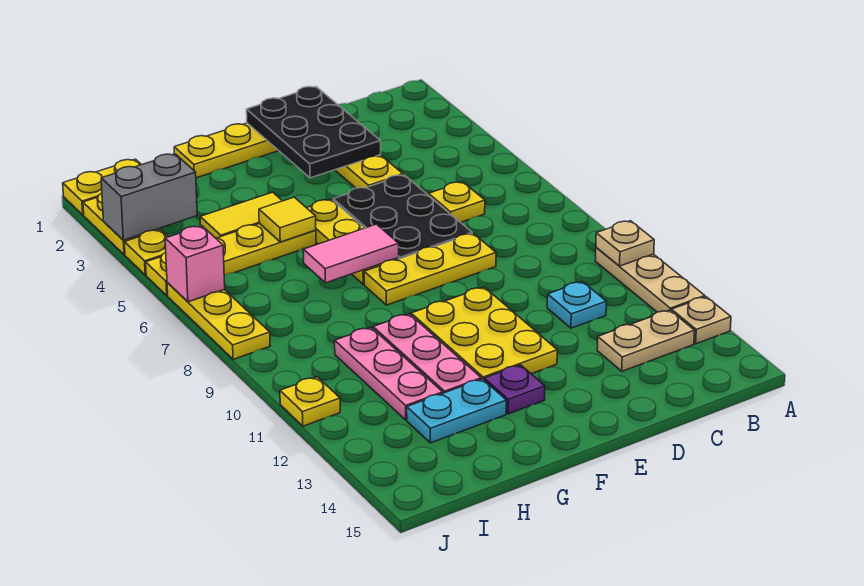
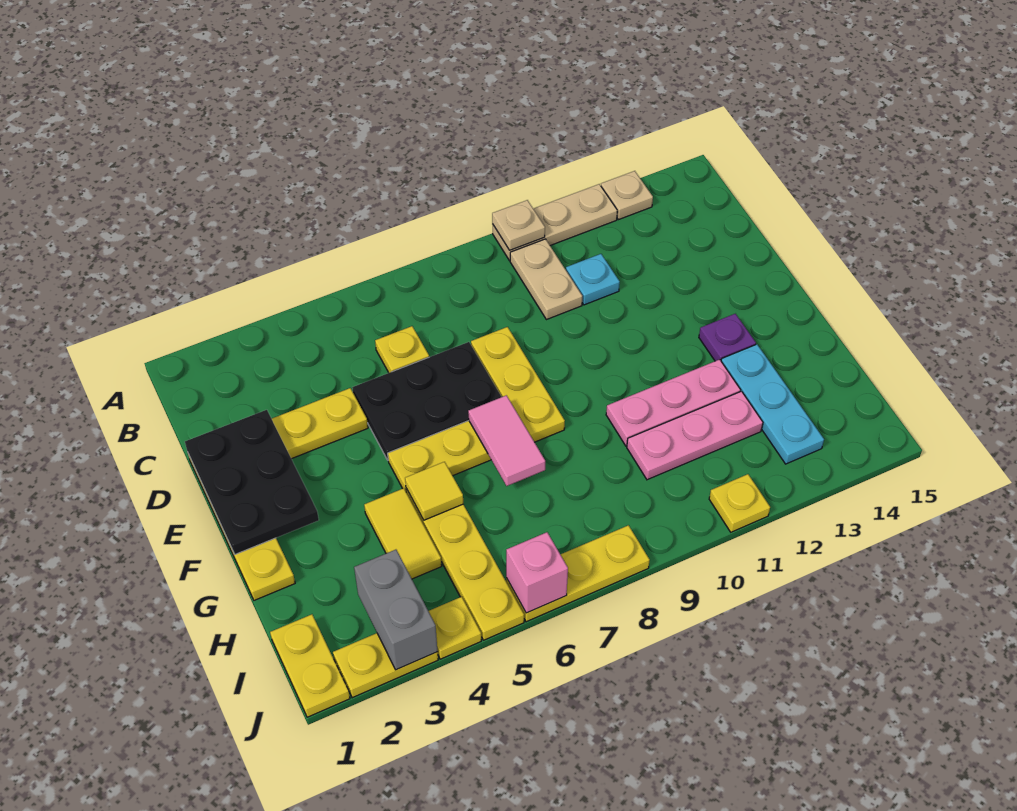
tan plate B13:C13 level 1 -> tan plate B10:C10 level 1
black plate D1:E3 level 2 -> black plate D1:F2 level 2
yellow plate E10:F12 level 1 -> none
cyan plate G13:H13 level 1 -> cyan plate G13:I13 level 1

